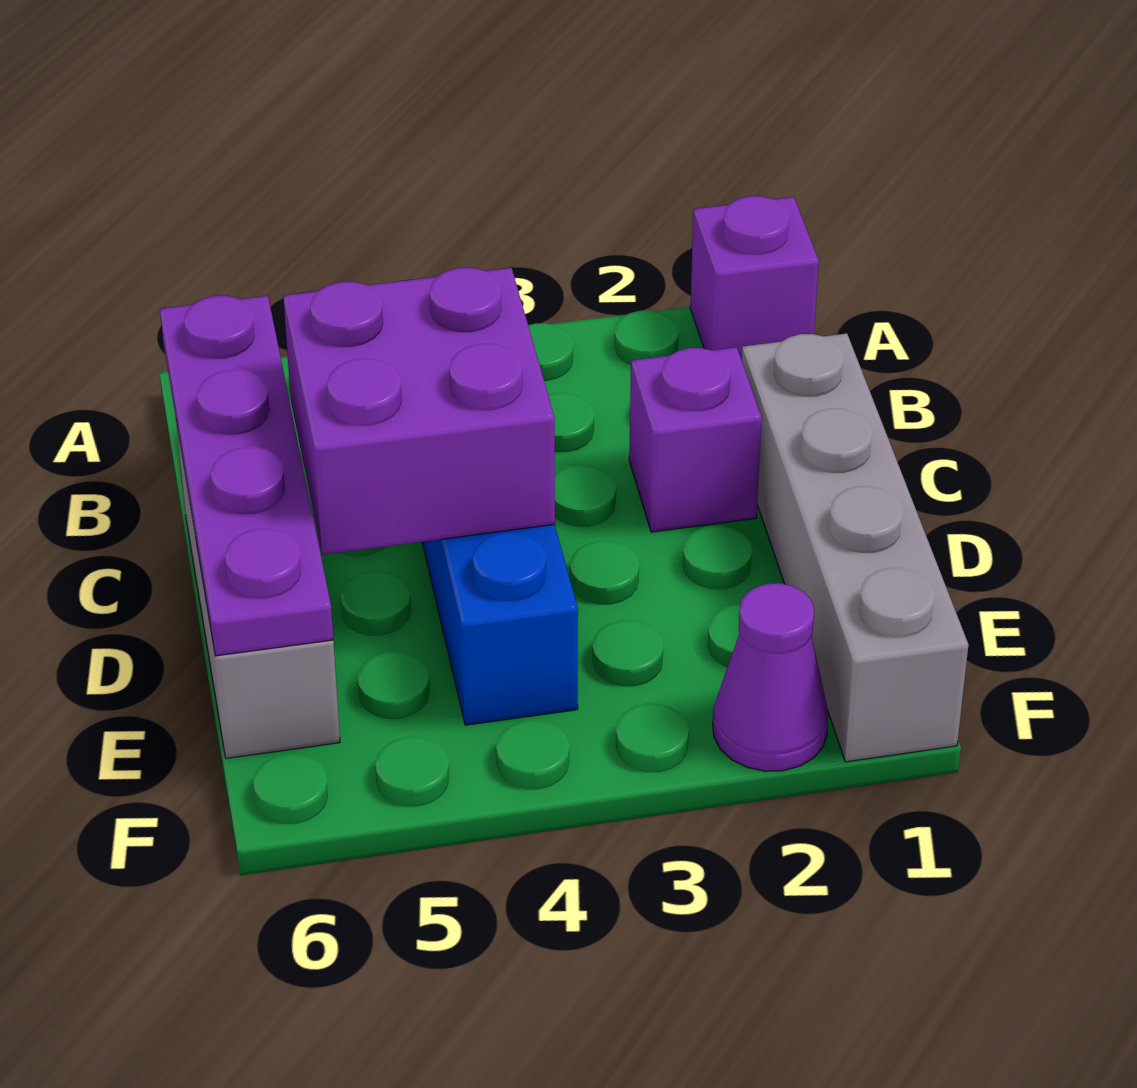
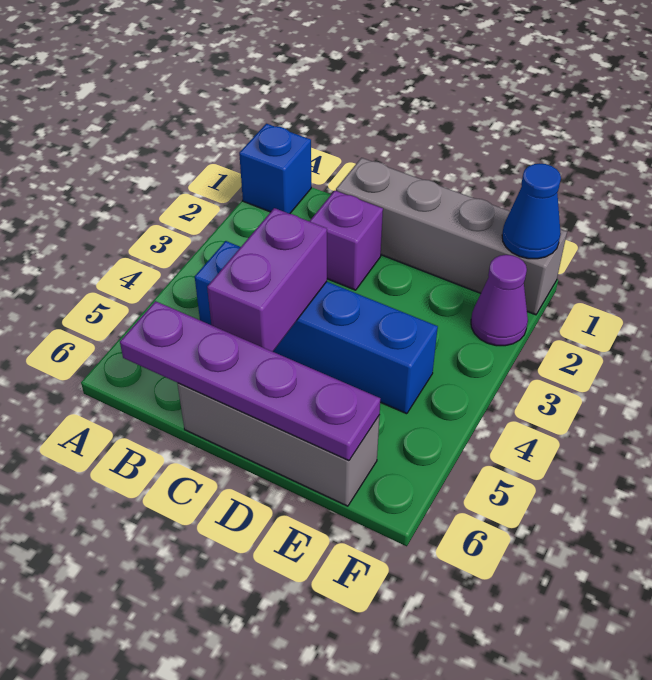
purple brick A1 level 1 -> blue brick A1 level 1
purple brick C4:D5 level 2 -> purple brick C4:C5 level 2
none -> blue cone F1 level 2

